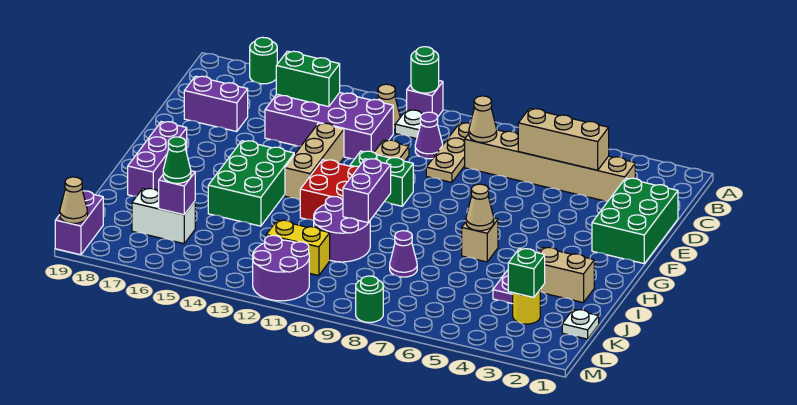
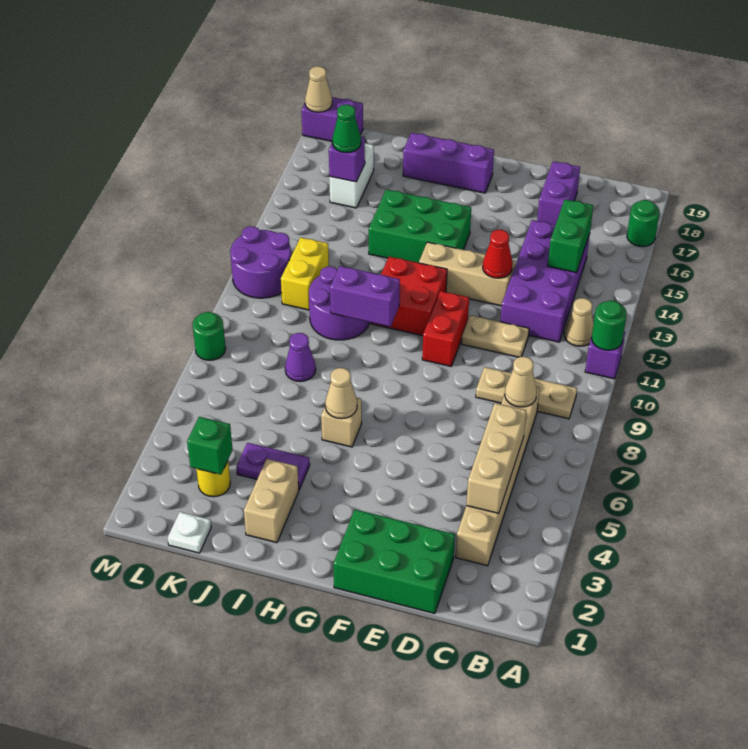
white plate B11 level 1 -> none
purple cone C10 level 1 -> none
none -> red cone E13 level 2
green brick F10:F11 level 1 -> red brick F10:F11 level 1

